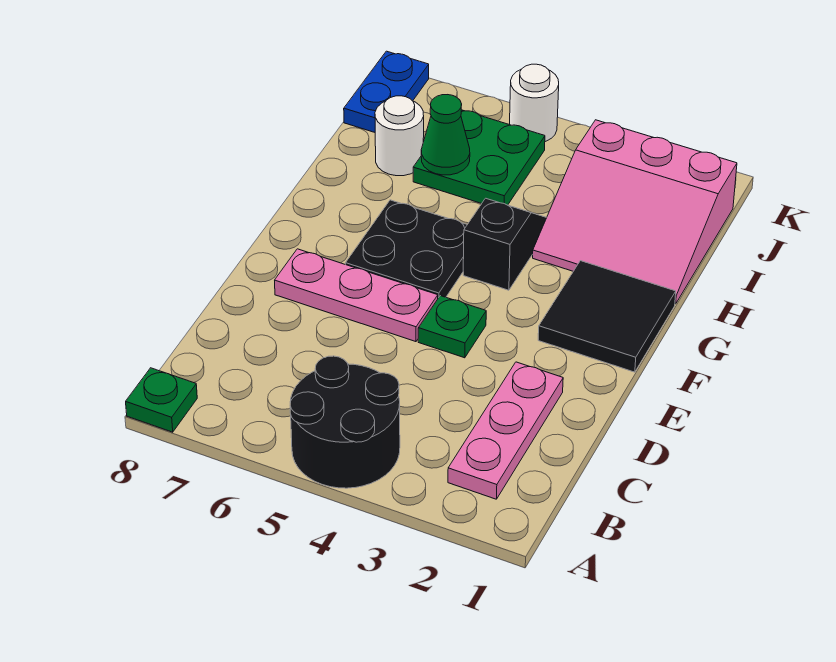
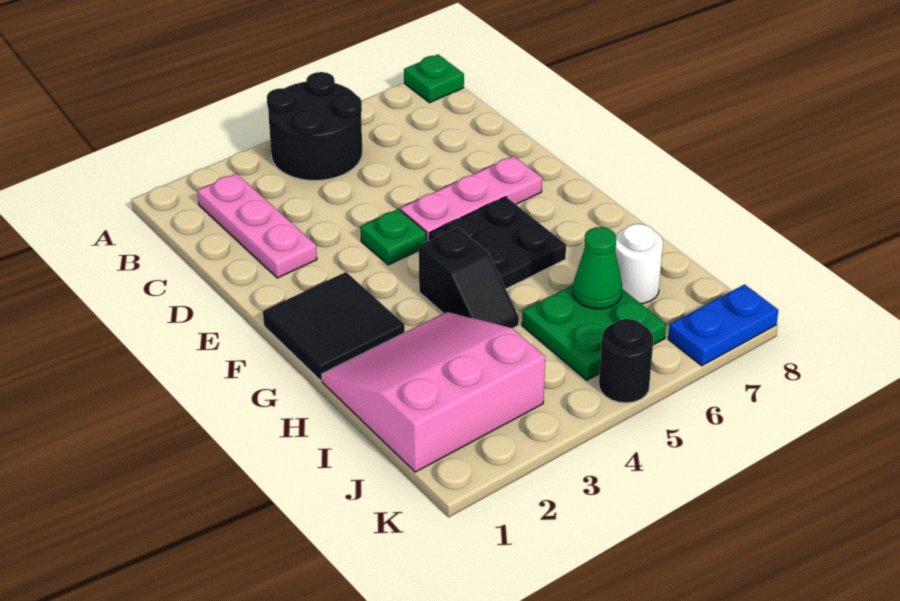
blue plate J8:K8 level 1 -> blue plate K7:K8 level 1
white round brick K5 level 1 -> black round brick K5 level 1

